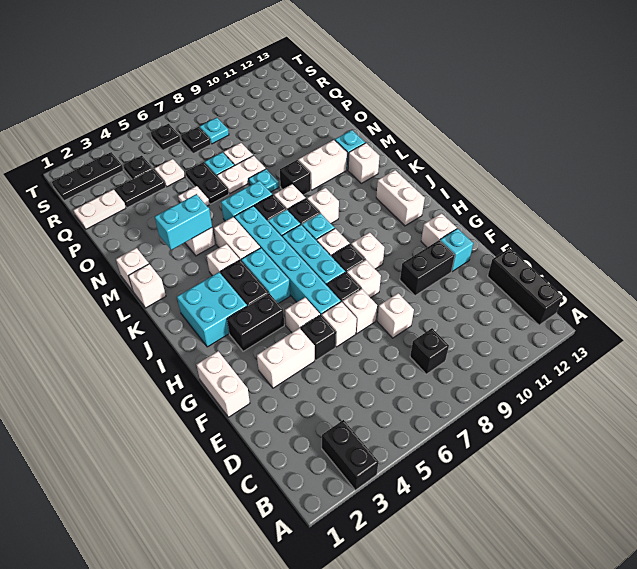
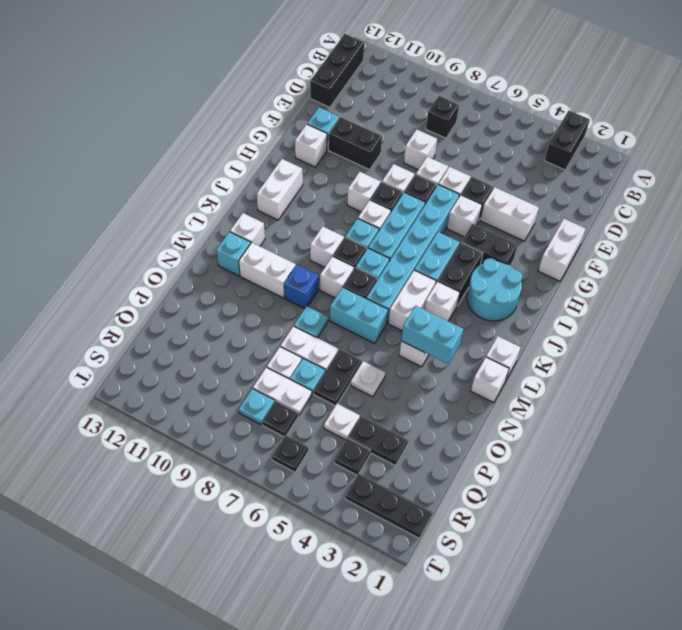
cyan brick I2:J3 level 1 -> cyan round brick I2:J3 level 1
black brick M9 level 1 -> blue brick M9 level 1
white plate Q1:Q2 level 1 -> white plate Q7:Q8 level 1

